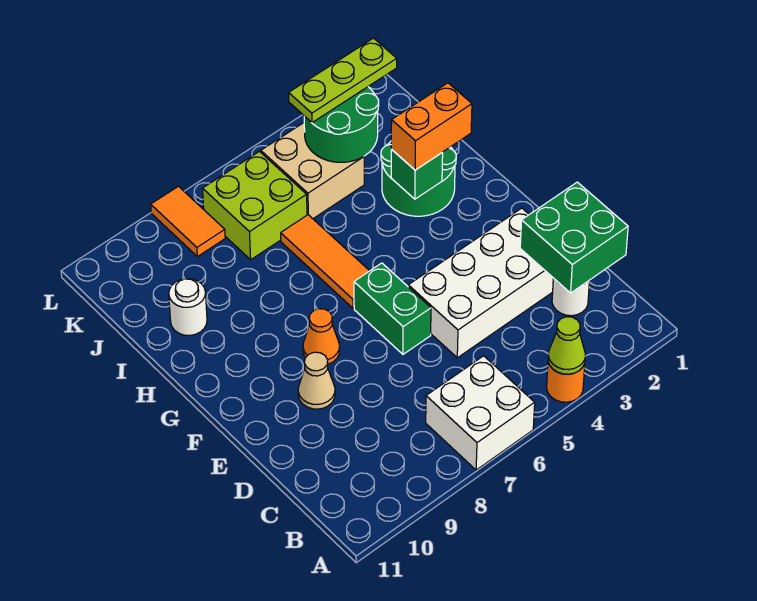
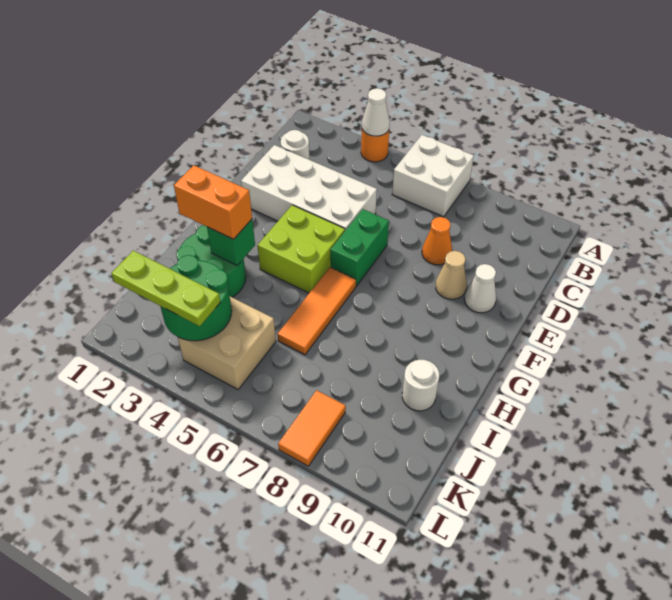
lime cone A4 level 2 -> white cone A4 level 2
green brick C1:D2 level 2 -> none
none -> white cone E10 level 1
orange cone F8 level 1 -> orange cone D8 level 1
lime brick J6:K7 level 1 -> lime brick F4:G5 level 1

